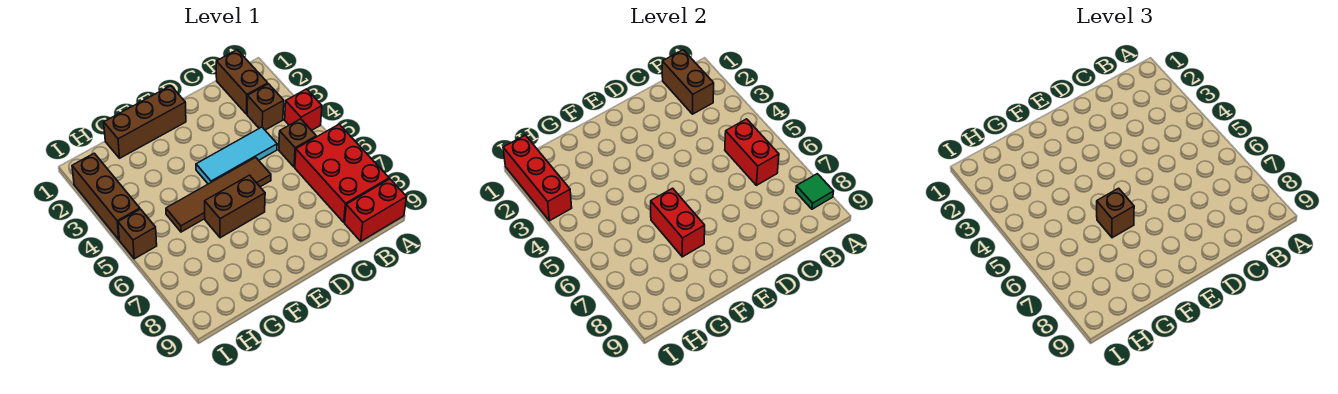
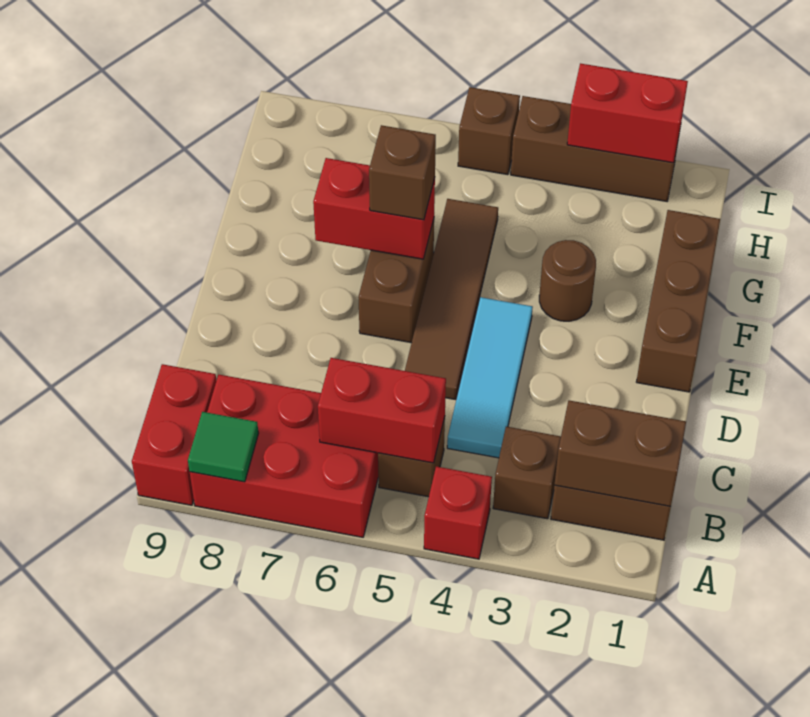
none -> brown round brick F3 level 1
red brick I1:I3 level 2 -> red brick I2:I3 level 2

